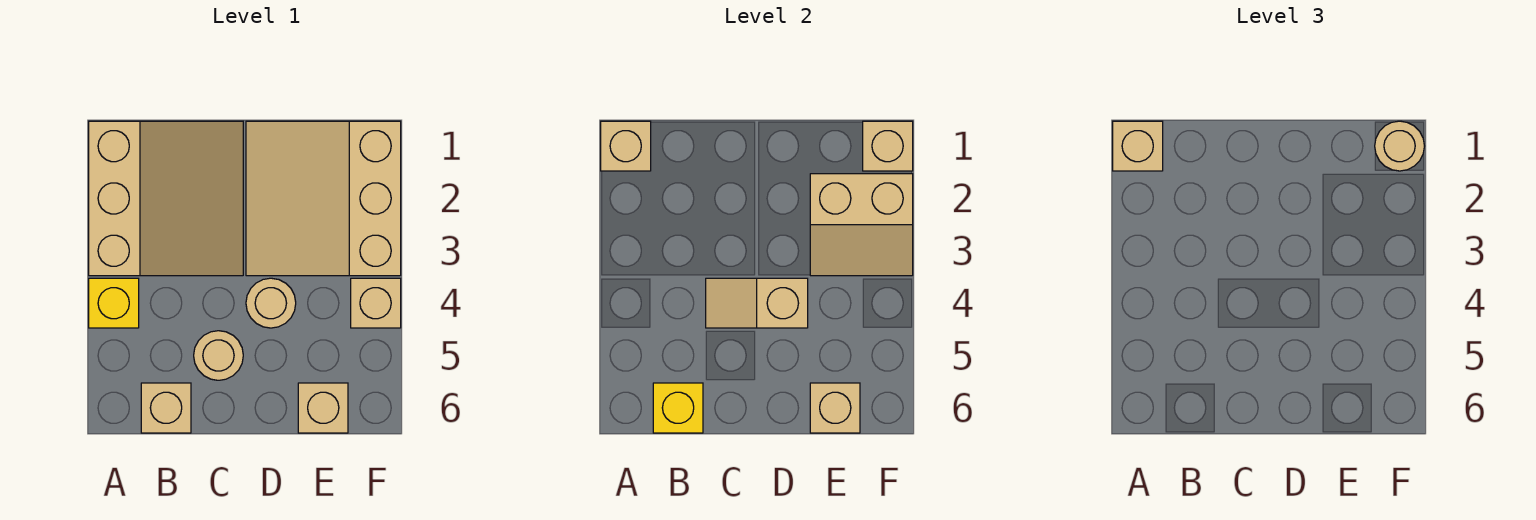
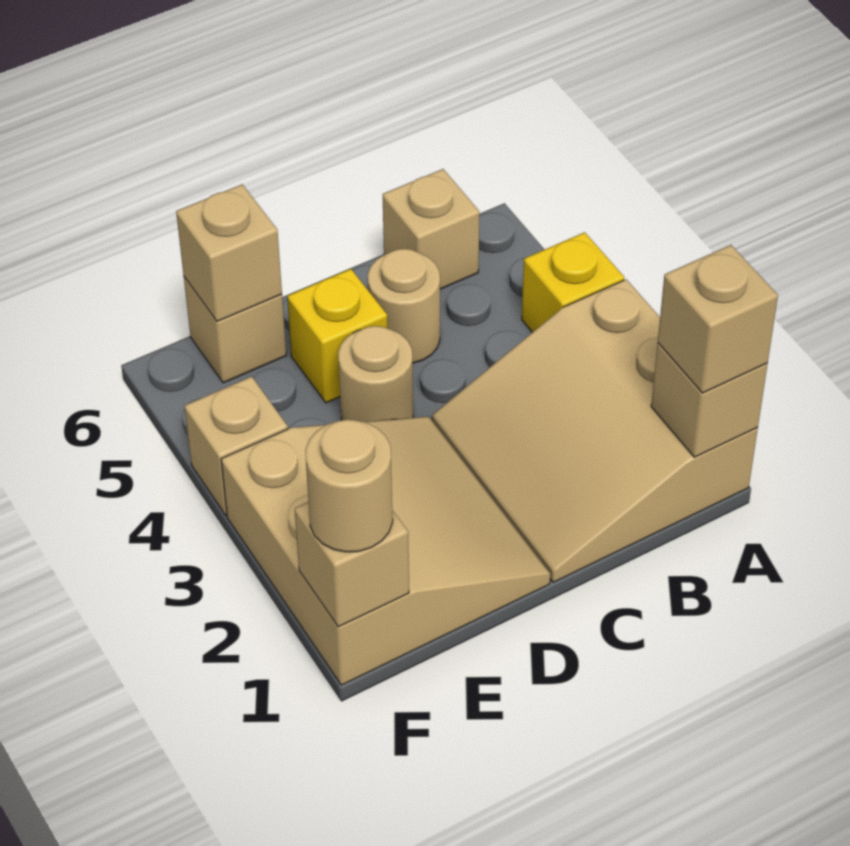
yellow brick B6 level 2 -> yellow brick D5 level 1
tan slope C4:D4 level 2 top D -> none
tan slope E2:F3 level 2 top 2 -> none

